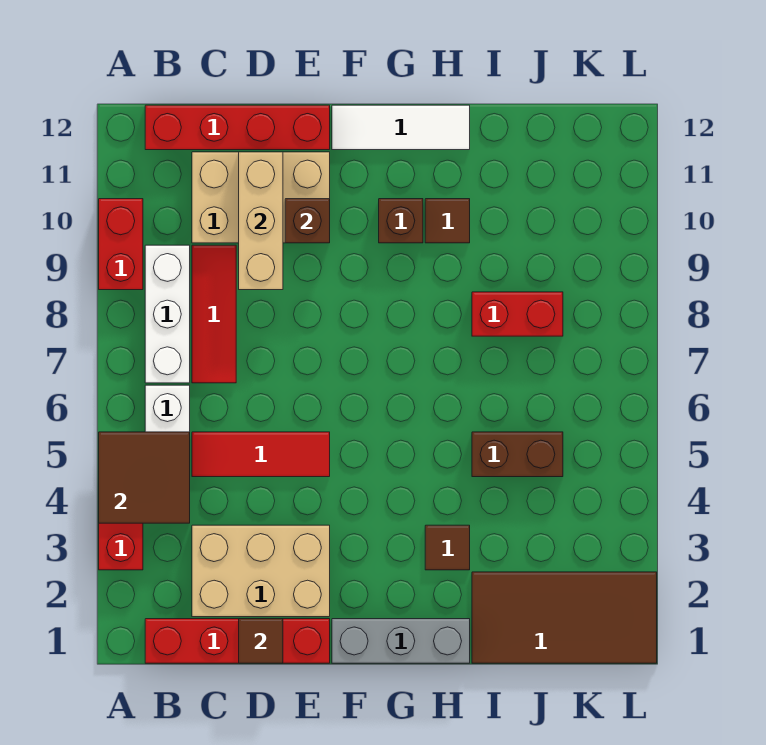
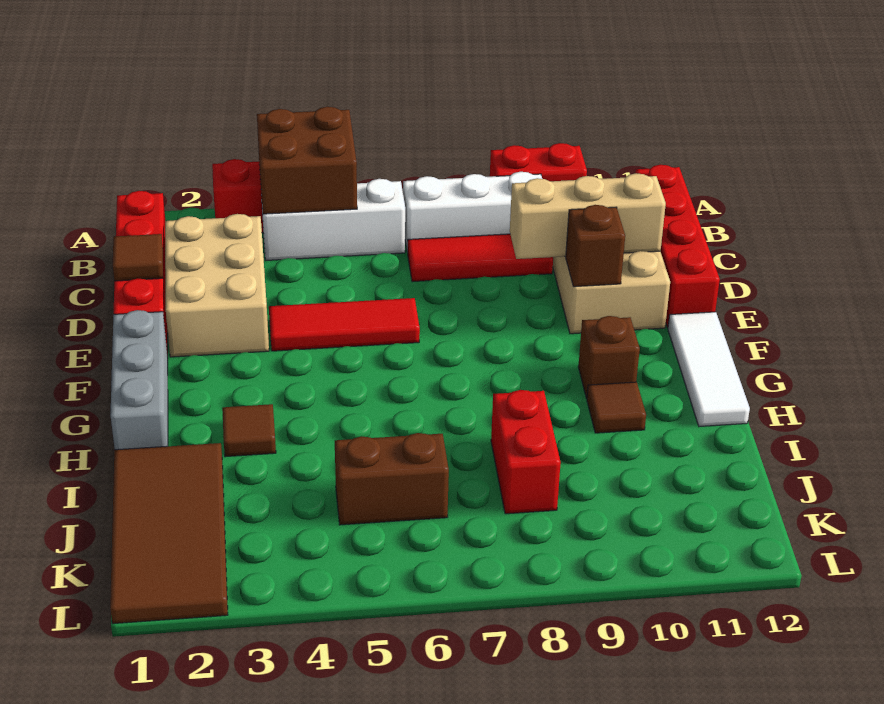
brown tile A4:B5 level 2 -> brown brick A4:B5 level 2
red tile C5:E5 level 1 -> red tile E4:E6 level 1
brown brick I5:J5 level 1 -> brown brick J5:J6 level 1

